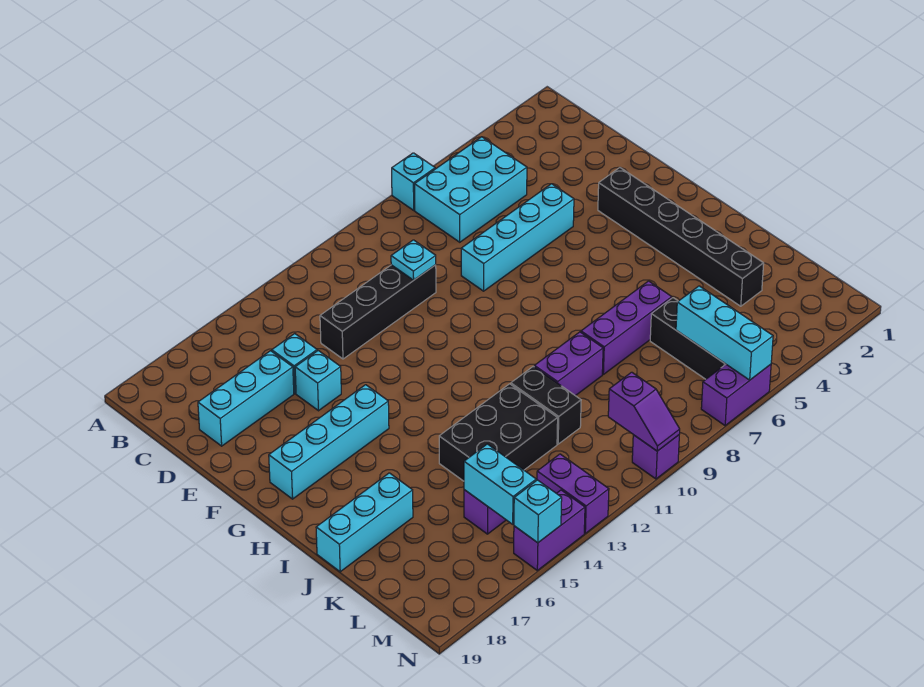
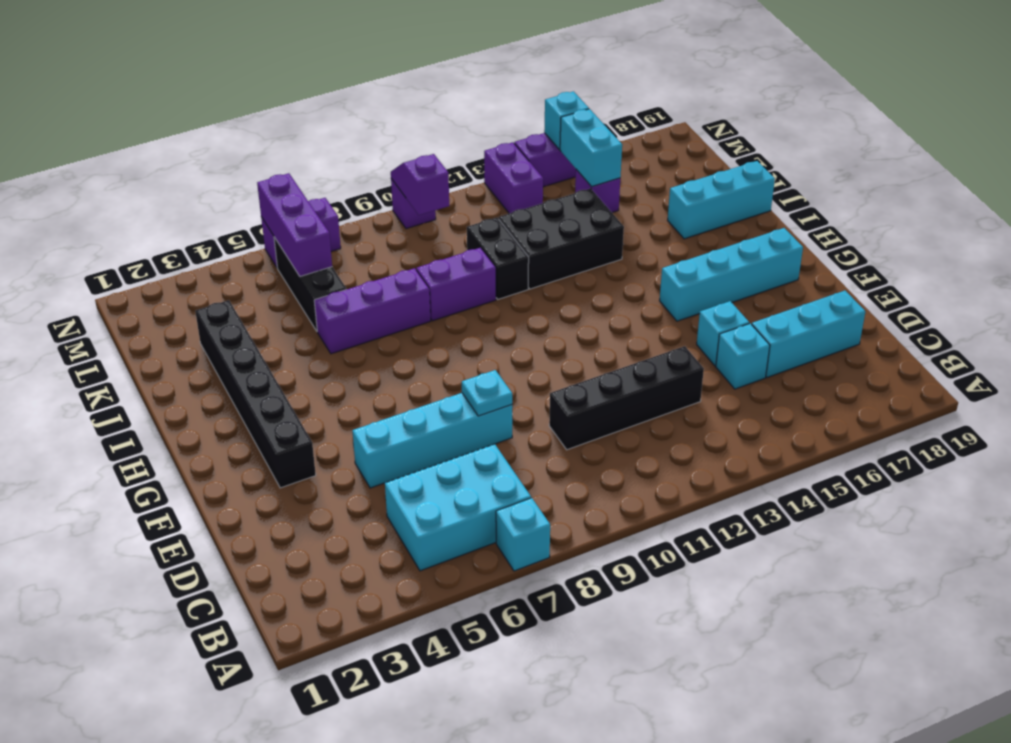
cyan plate D10 level 2 -> cyan plate E8 level 2
cyan brick L6:N6 level 2 -> purple brick L6:N6 level 2

